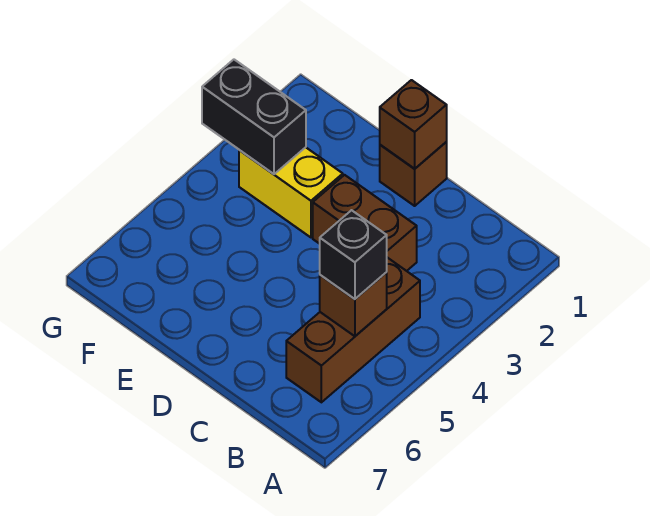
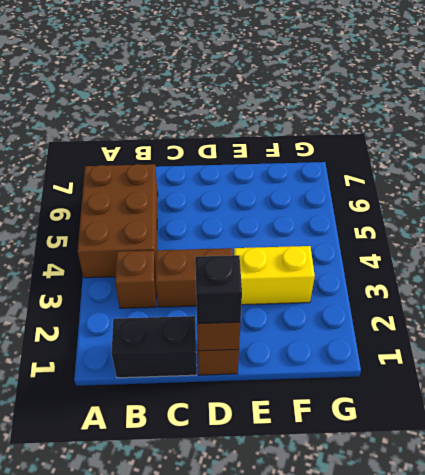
brown brick B4:B6 level 1 -> brown brick A4:B6 level 1
brown brick B5 level 2 -> brown brick B3 level 1
black brick B5 level 3 -> black brick D1 level 3
black brick F3:G3 level 2 -> black brick B1:C1 level 1

